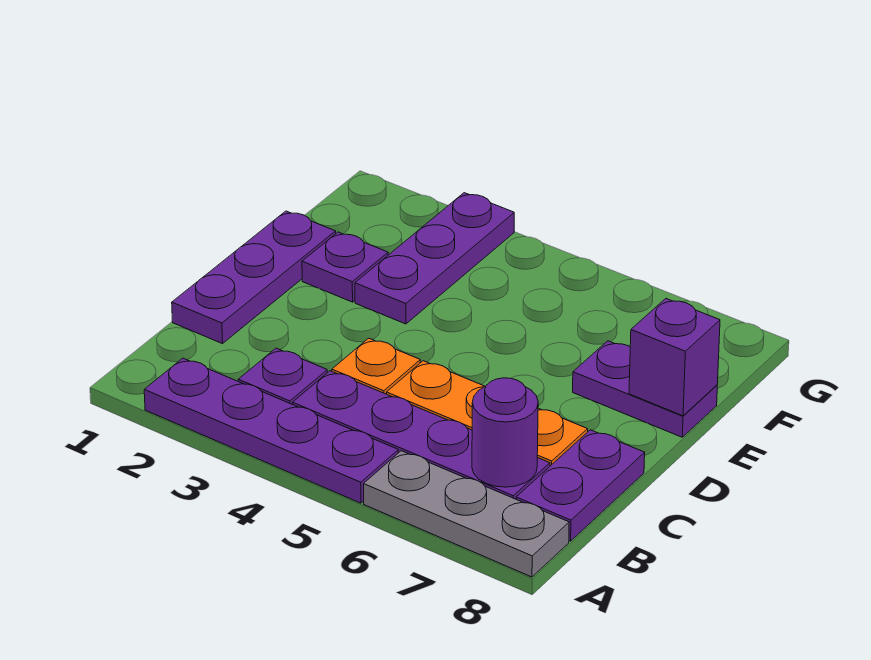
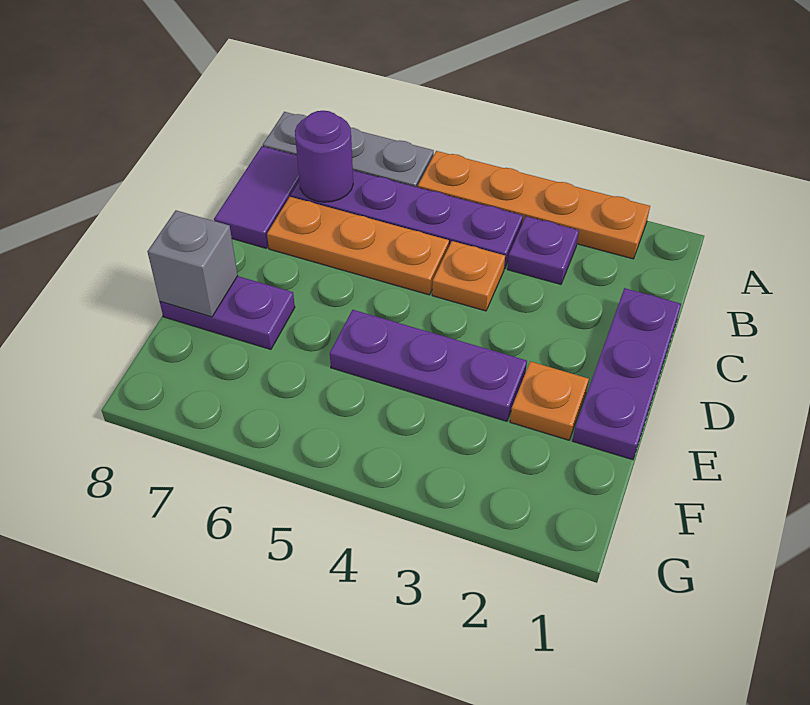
purple plate A2:A5 level 1 -> orange plate A2:A5 level 1
purple plate B8:C8 level 1 -> purple tile B8:C8 level 1
purple plate E2 level 1 -> orange plate E2 level 1
purple plate E3:G3 level 1 -> purple plate E3:E5 level 1
purple brick E8 level 2 -> grey brick E8 level 2

